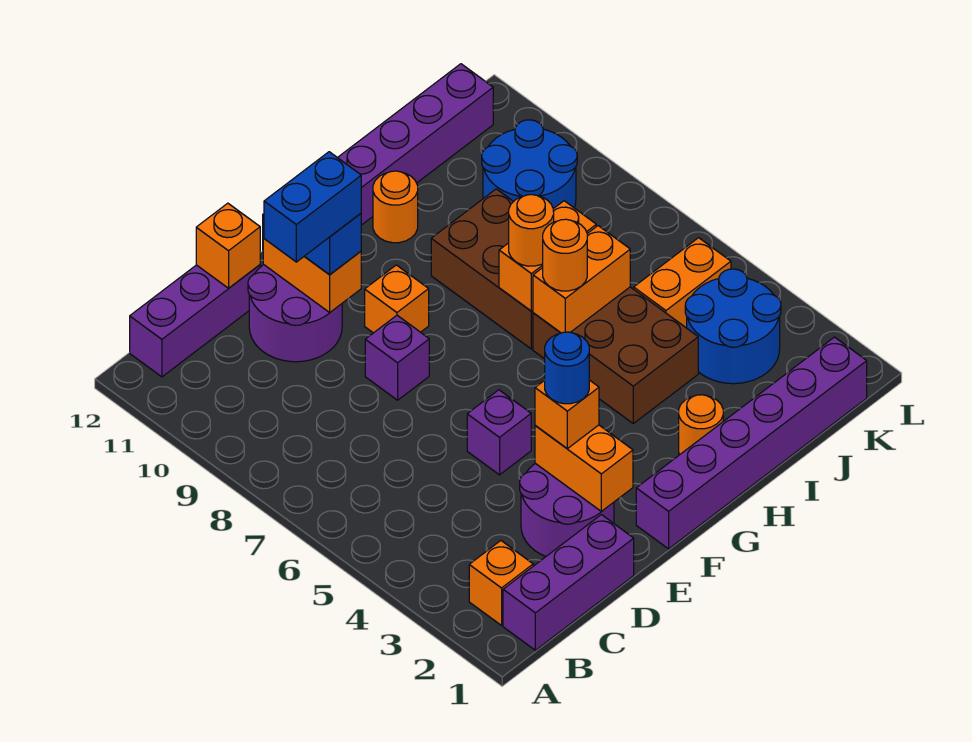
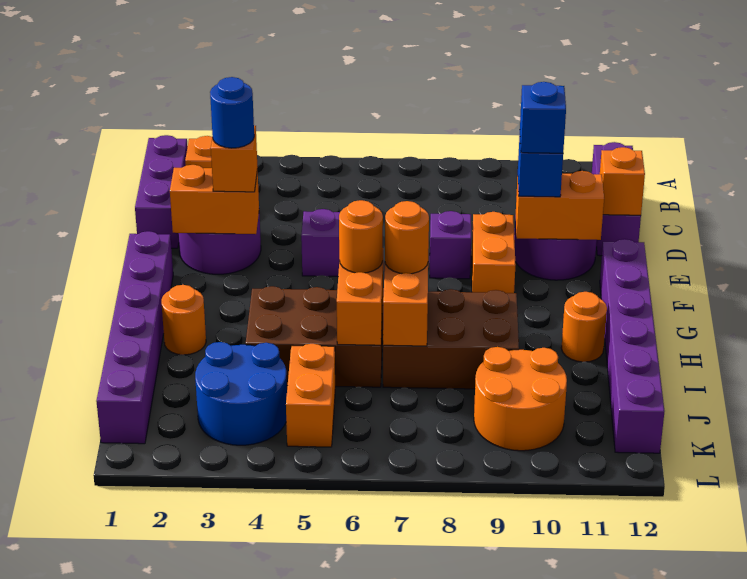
blue brick D10:E10 level 4 -> blue brick E10 level 4
orange brick F9 level 1 -> orange brick E9:F9 level 1
blue round brick J9:K10 level 1 -> orange round brick J9:K10 level 1

